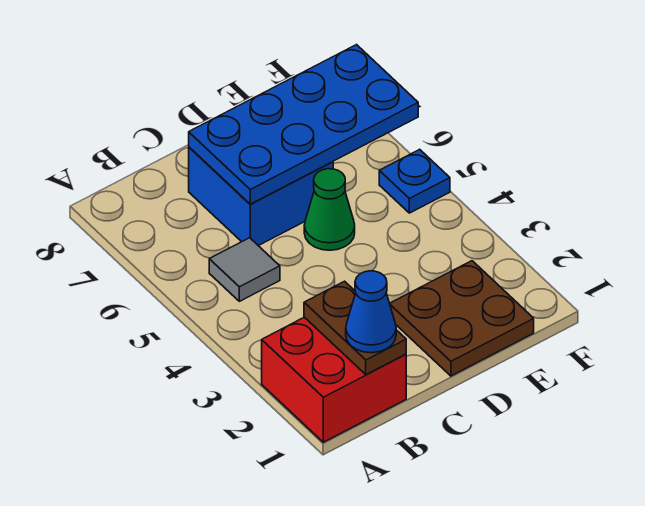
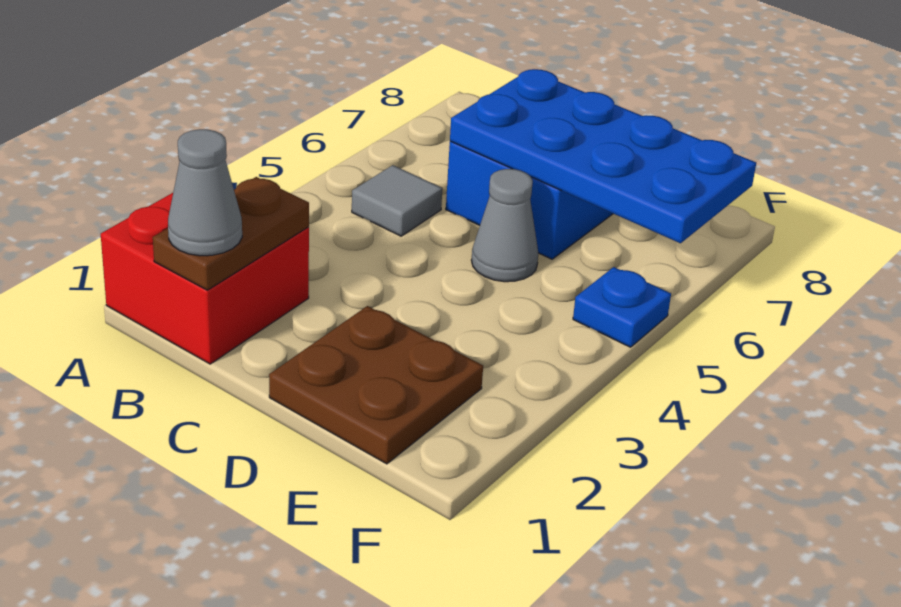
blue cone B1 level 3 -> grey cone B1 level 3
green cone D5 level 1 -> grey cone D5 level 1

